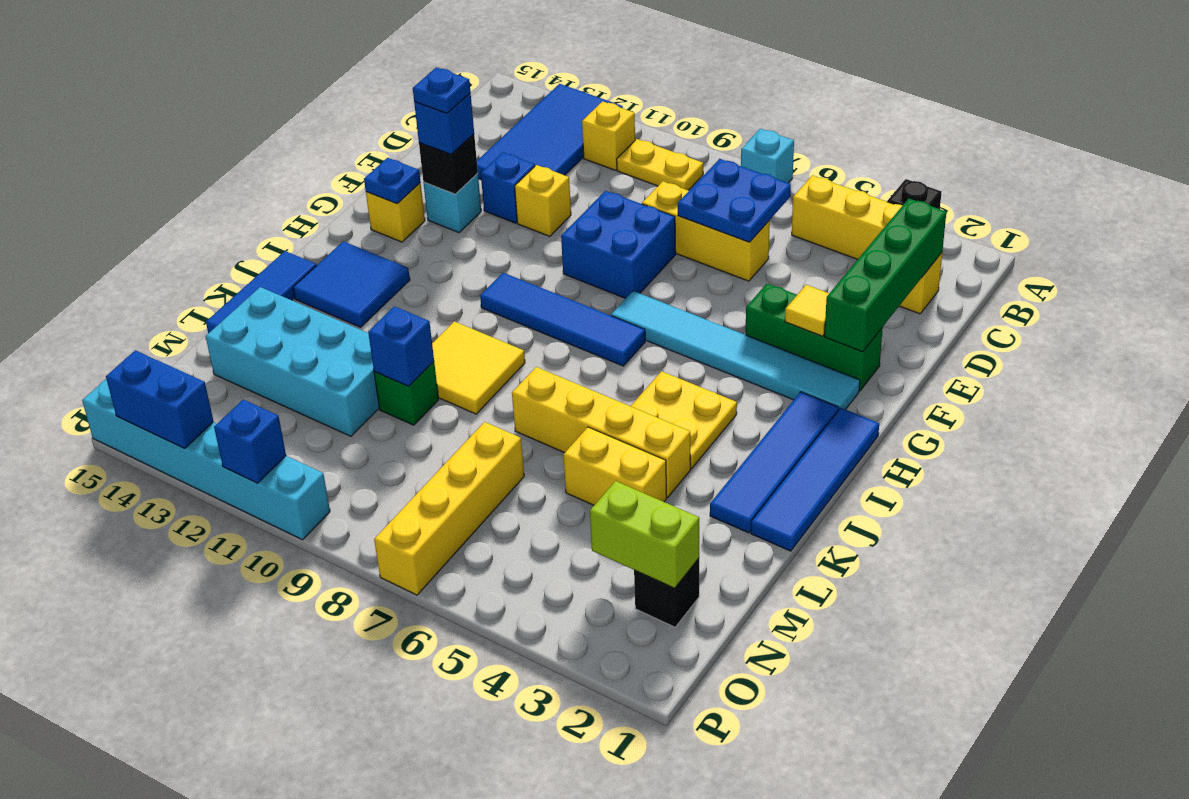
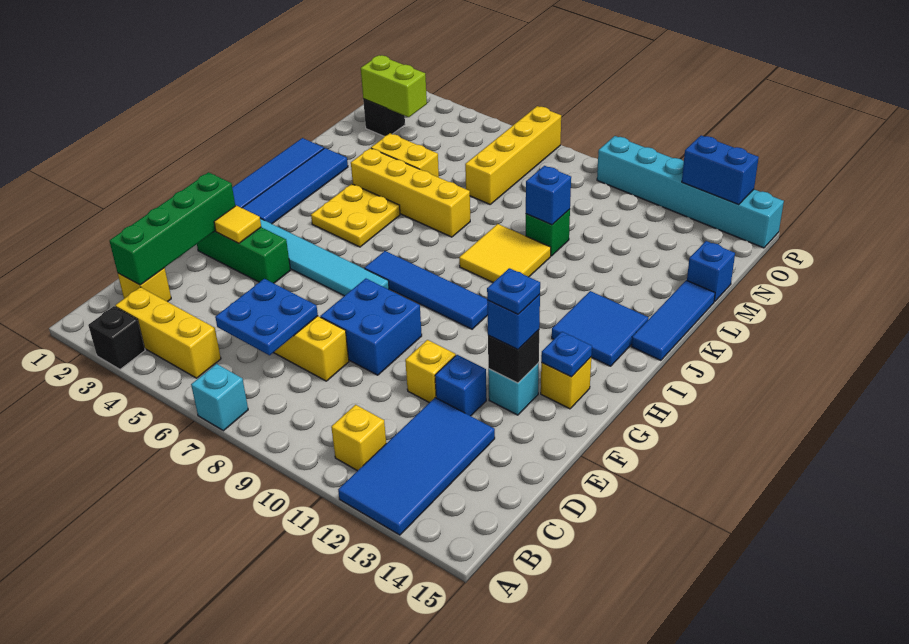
yellow plate B9:B10 level 1 -> none
cyan brick L11:M14 level 1 -> none
blue brick P11 level 2 -> blue brick M15 level 1

